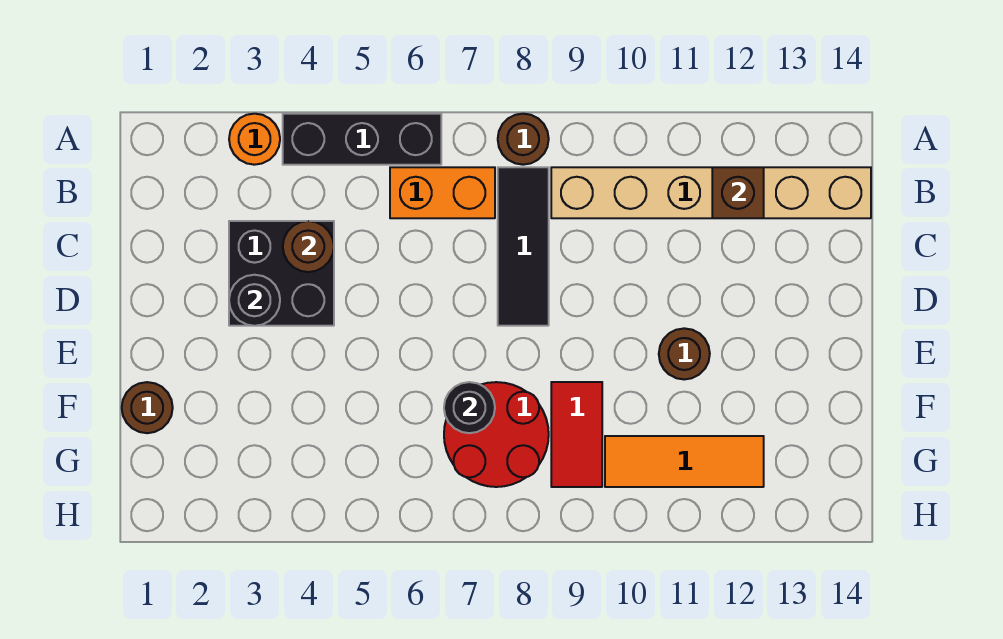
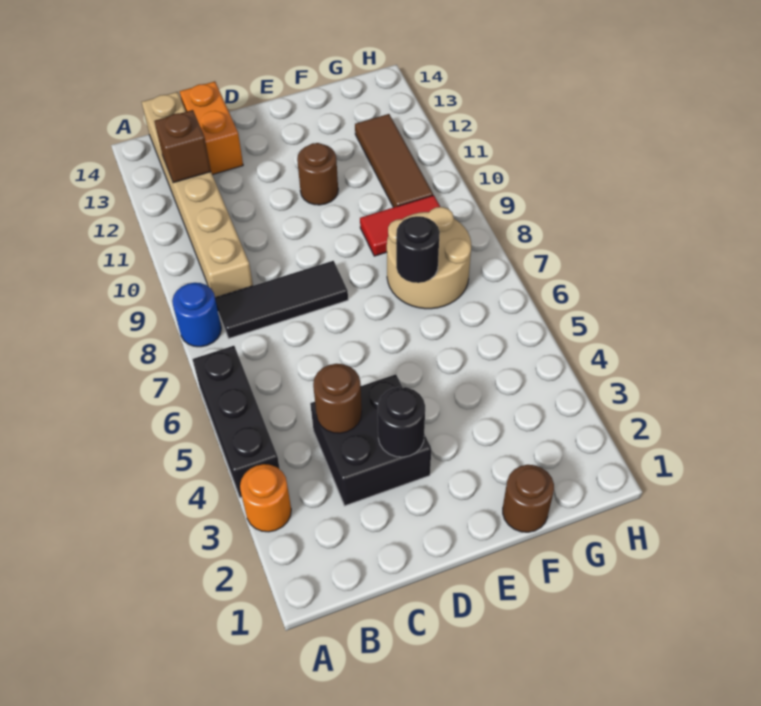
brown round brick A8 level 1 -> blue round brick A8 level 1
orange brick B6:B7 level 1 -> orange brick C13:C14 level 1
red round brick F7:G8 level 1 -> tan round brick F7:G8 level 1
orange tile G10:G12 level 1 -> brown tile G10:G12 level 1

